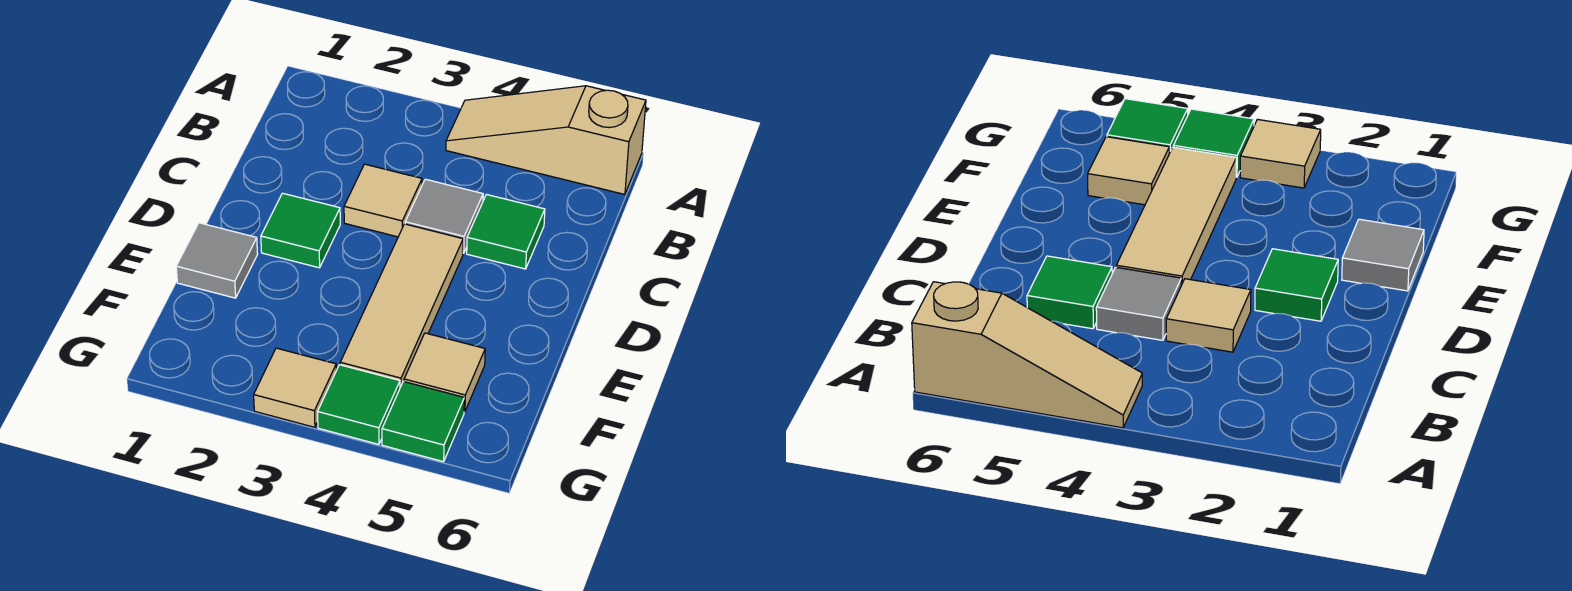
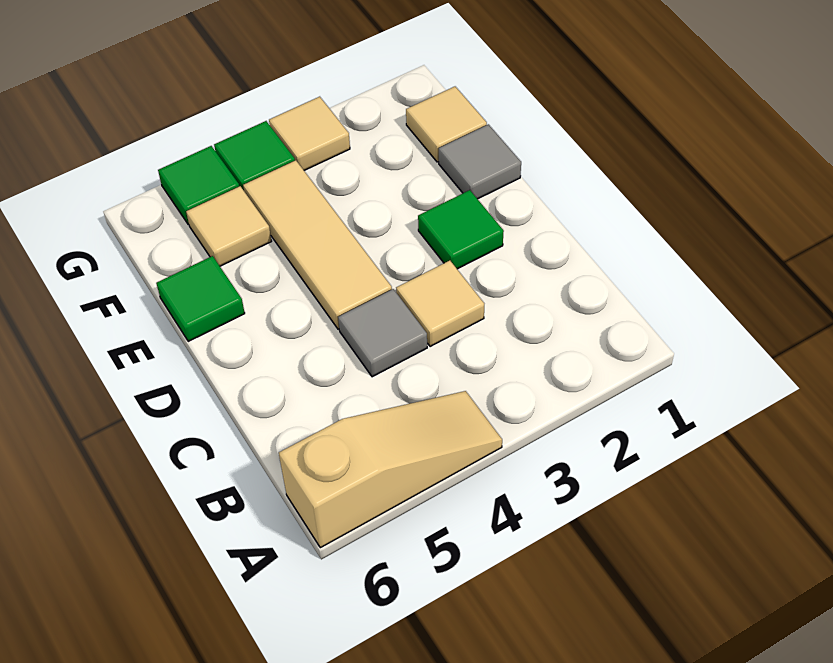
green tile C5 level 1 -> green tile E6 level 1
none -> tan tile F1 level 1

